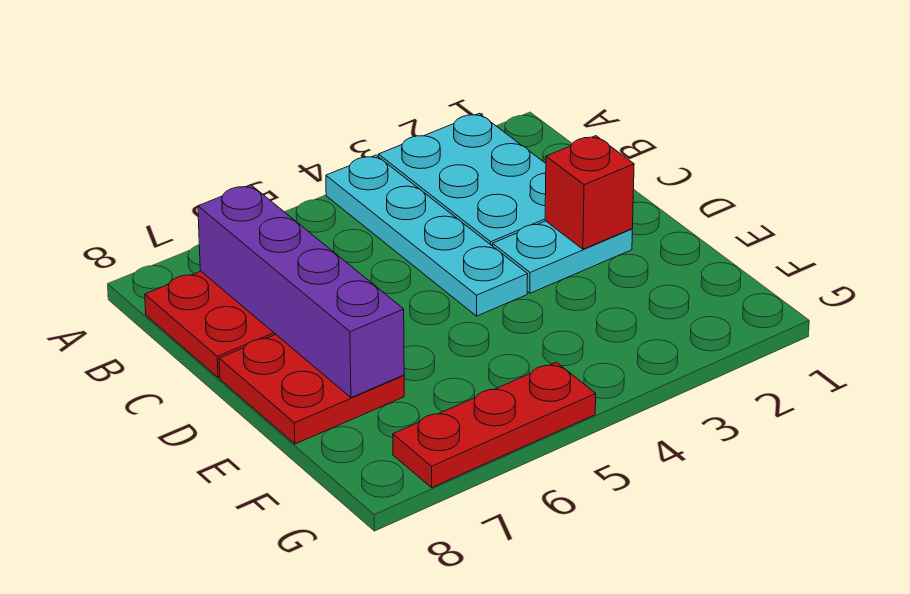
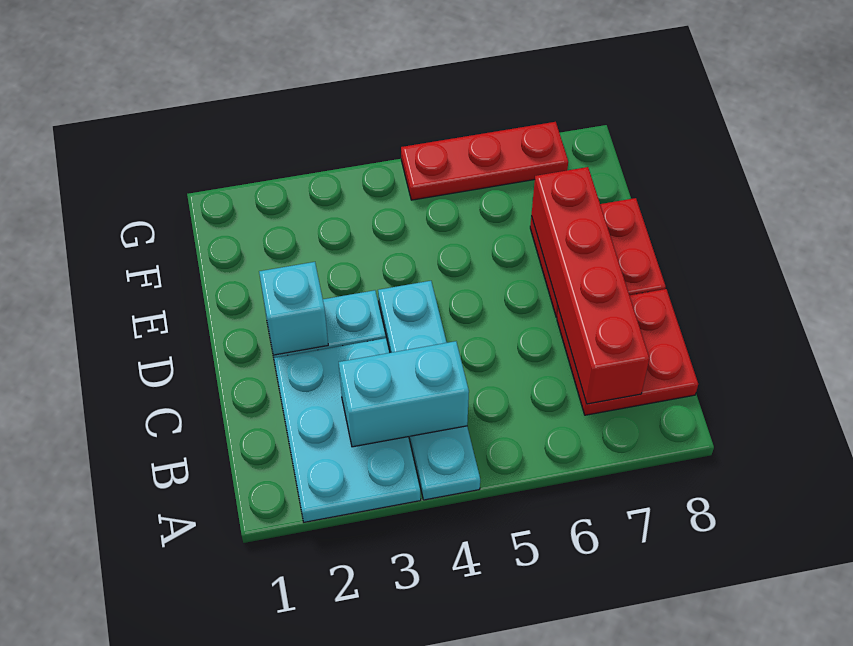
none -> cyan brick B3:B4 level 2
purple brick B7:E7 level 2 -> red brick B7:E7 level 2
red brick D2 level 2 -> cyan brick D2 level 2

